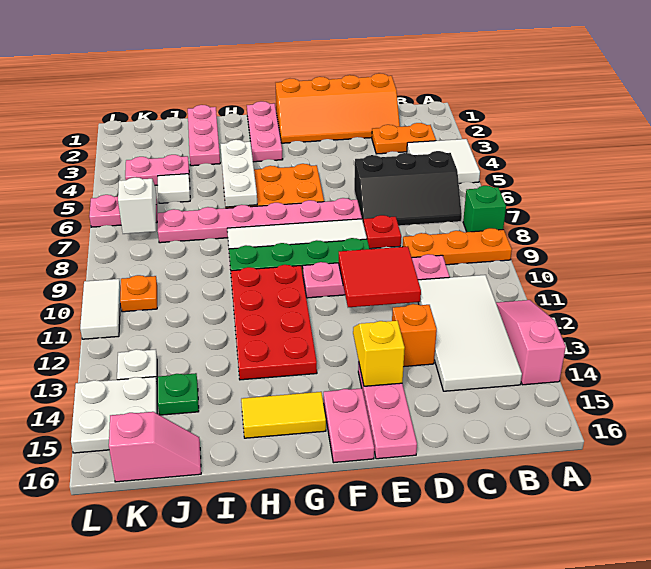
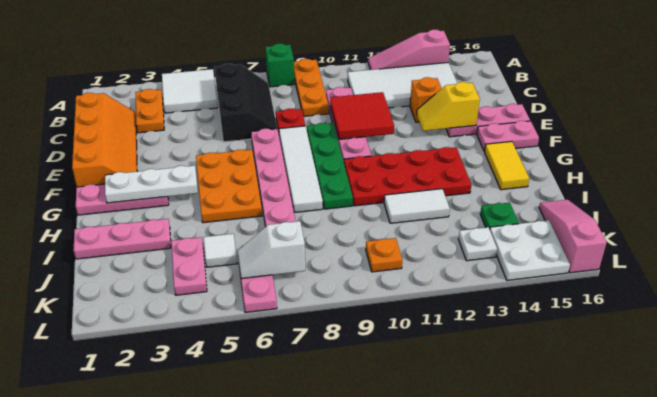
white plate H4:H6 level 2 -> white plate G2:G4 level 2
pink slope J16:K16 level 1 top K -> pink slope J16:L16 level 1 top L
white tile L10:L11 level 1 -> white tile I11:I12 level 1

